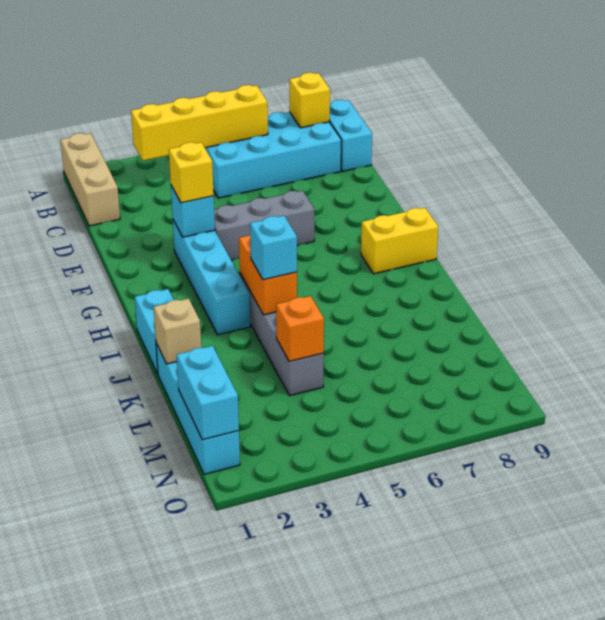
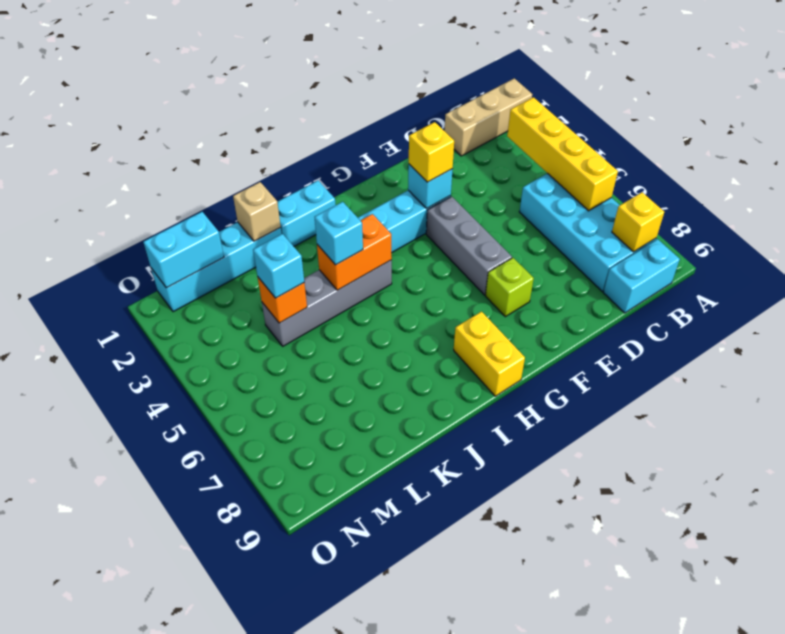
none -> lime brick F7 level 1
none -> cyan brick L4 level 3

